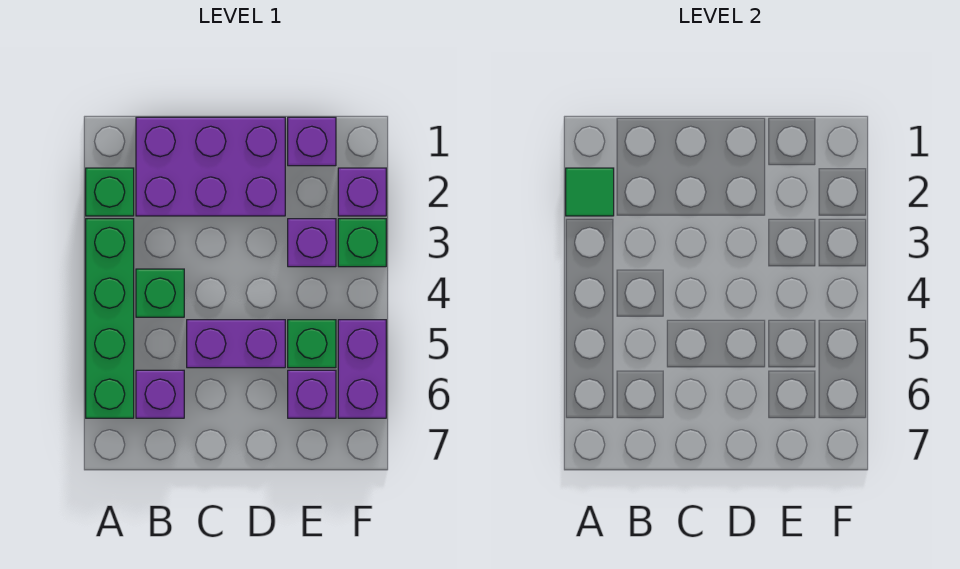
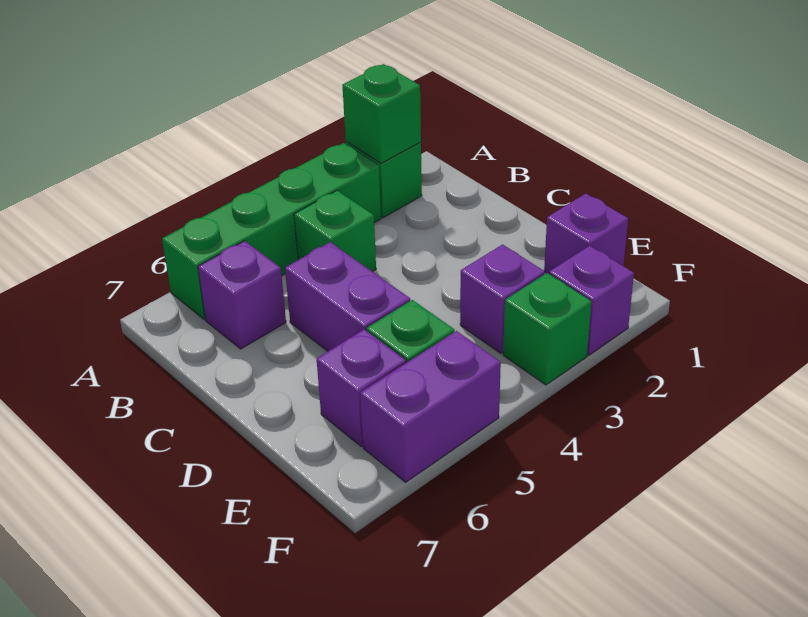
green tile A2 level 2 -> green brick A2 level 2
purple brick B1:D2 level 1 -> none

